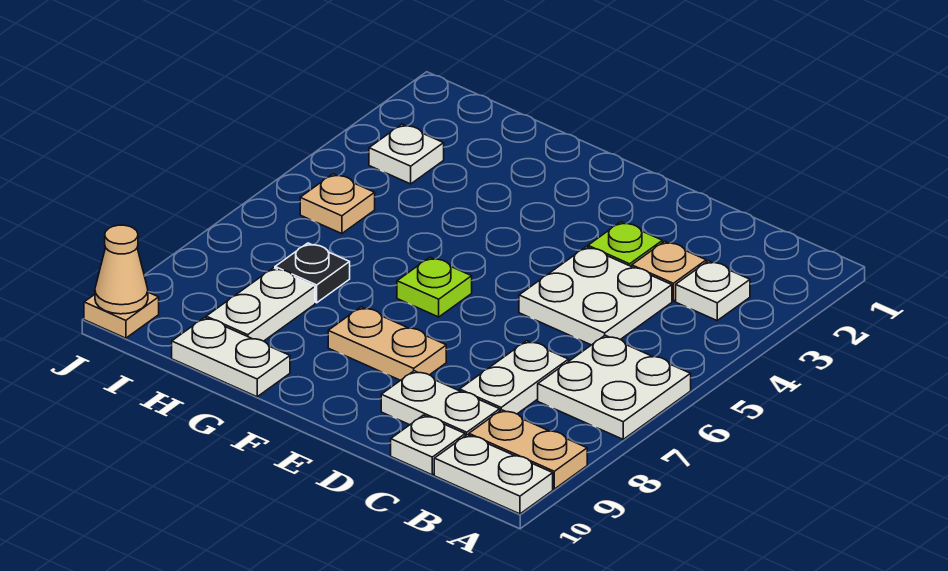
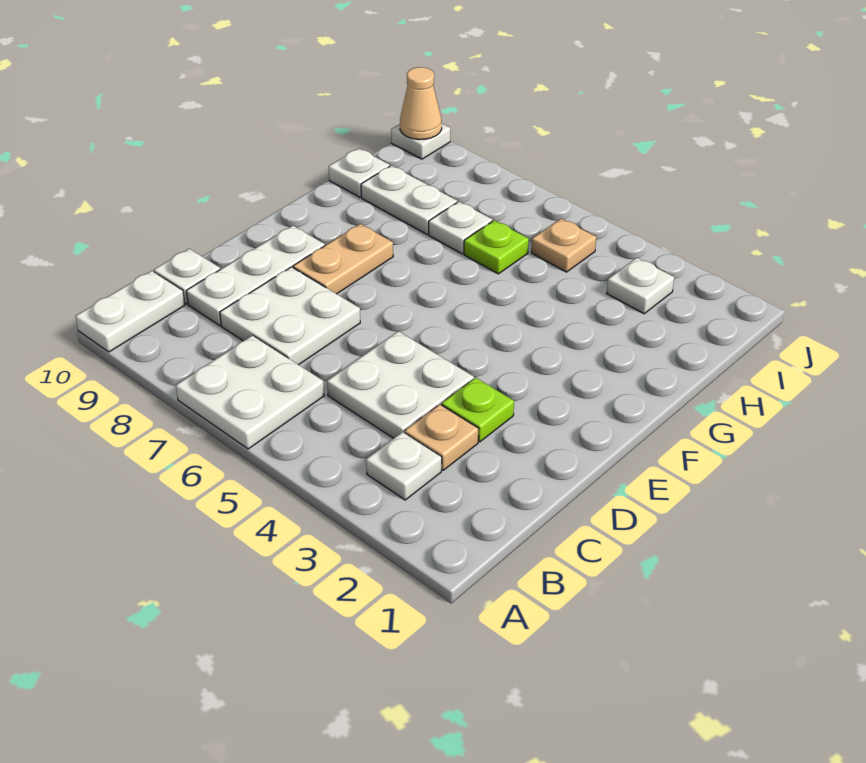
tan plate A9:B9 level 1 -> none
white plate C7:C8 level 1 -> white plate C7:D8 level 1
white plate C9:D9 level 1 -> white plate C9:E9 level 1
lime plate F6 level 1 -> lime plate H6 level 1
white plate G10:H10 level 1 -> white plate H10 level 1
black plate H7 level 1 -> white plate H7 level 1
tan plate J10 level 1 -> white plate J10 level 1

